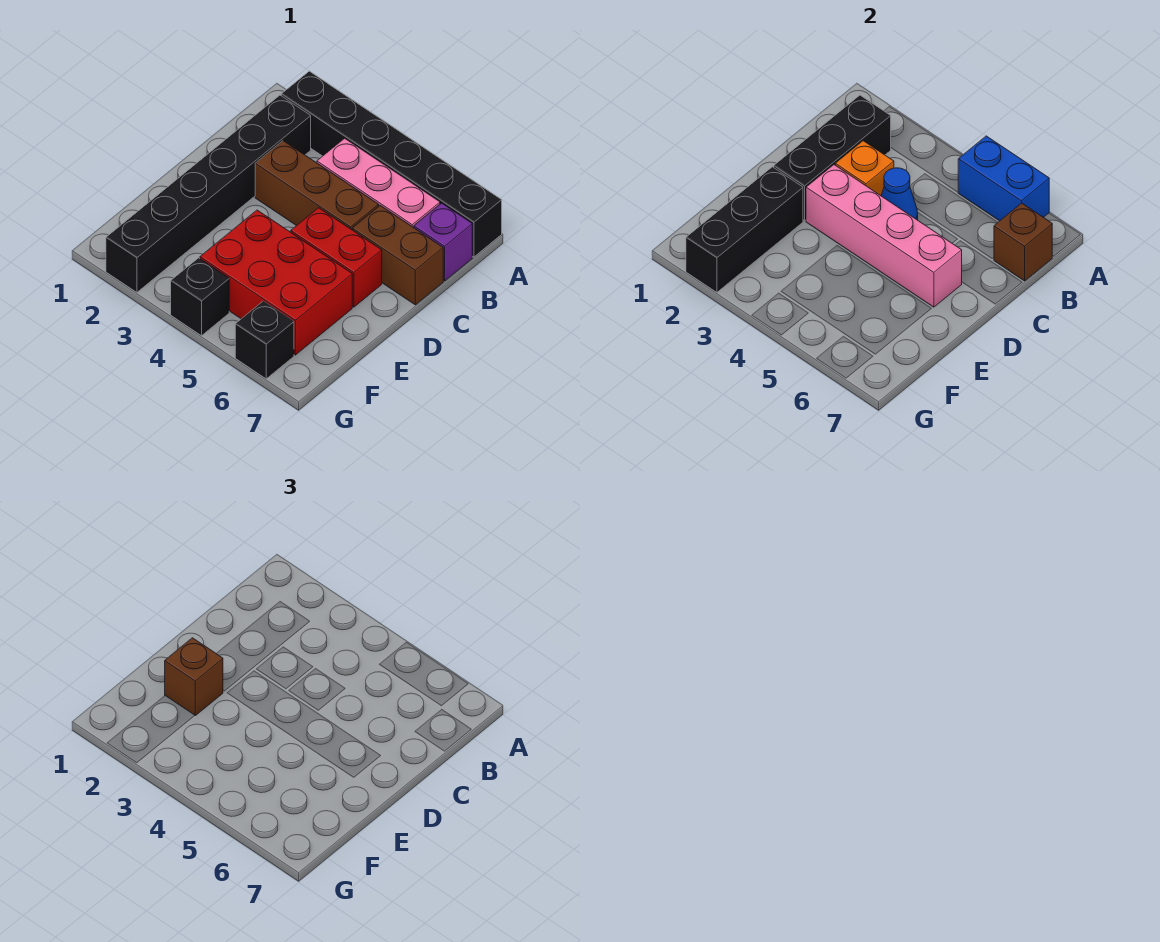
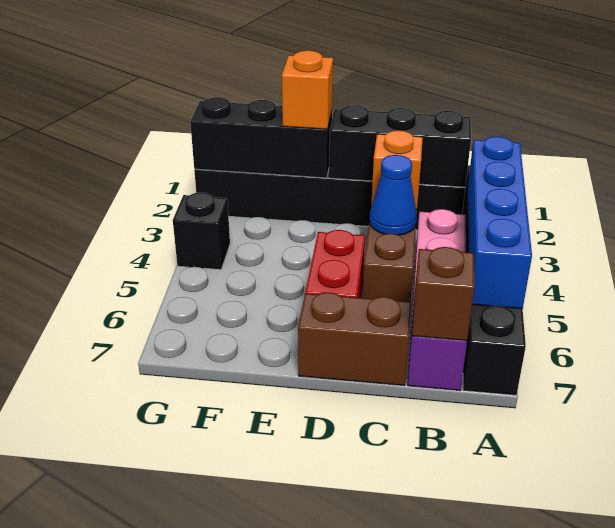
blue brick A5:A6 level 2 -> blue brick A3:A6 level 2
brown brick C6:C7 level 1 -> brown brick C7:D7 level 1
pink brick D3:D6 level 2 -> none
brown brick E2 level 3 -> orange brick E2 level 3
red brick E4:F6 level 1 -> none
black brick G6 level 1 -> none

